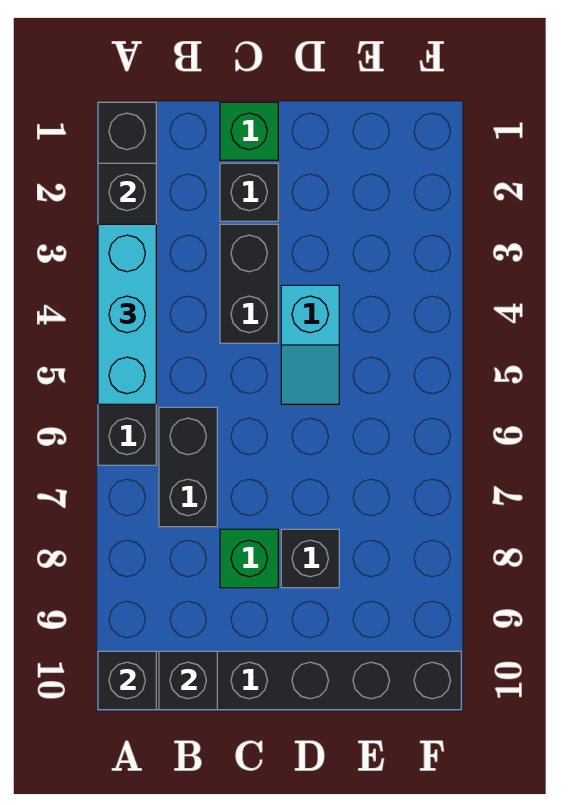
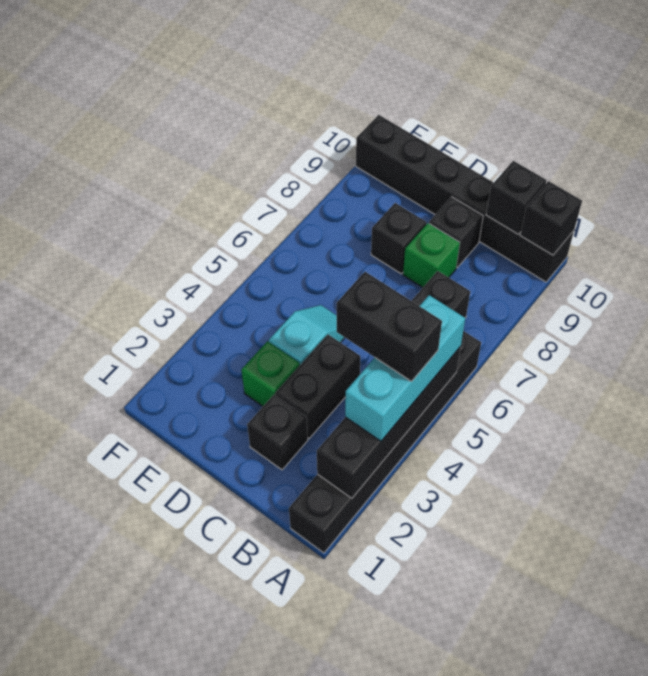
none -> black brick A4:B4 level 4
green brick C1 level 1 -> green brick D3 level 1
none -> black brick C9 level 1

